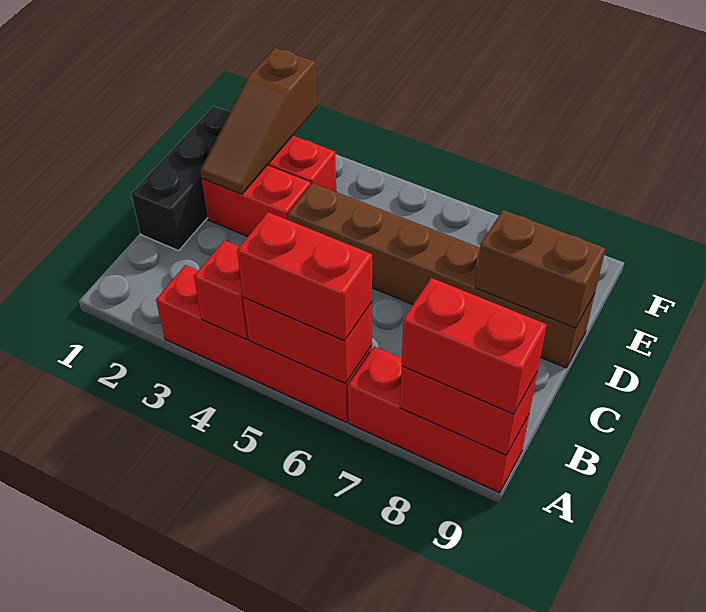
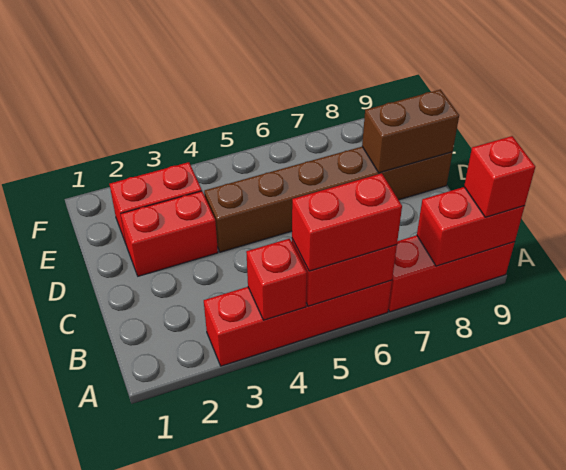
red brick A8:A9 level 3 -> red brick A9 level 3
black brick C1:E1 level 1 -> none
brown slope D2:F2 level 2 top F -> none

